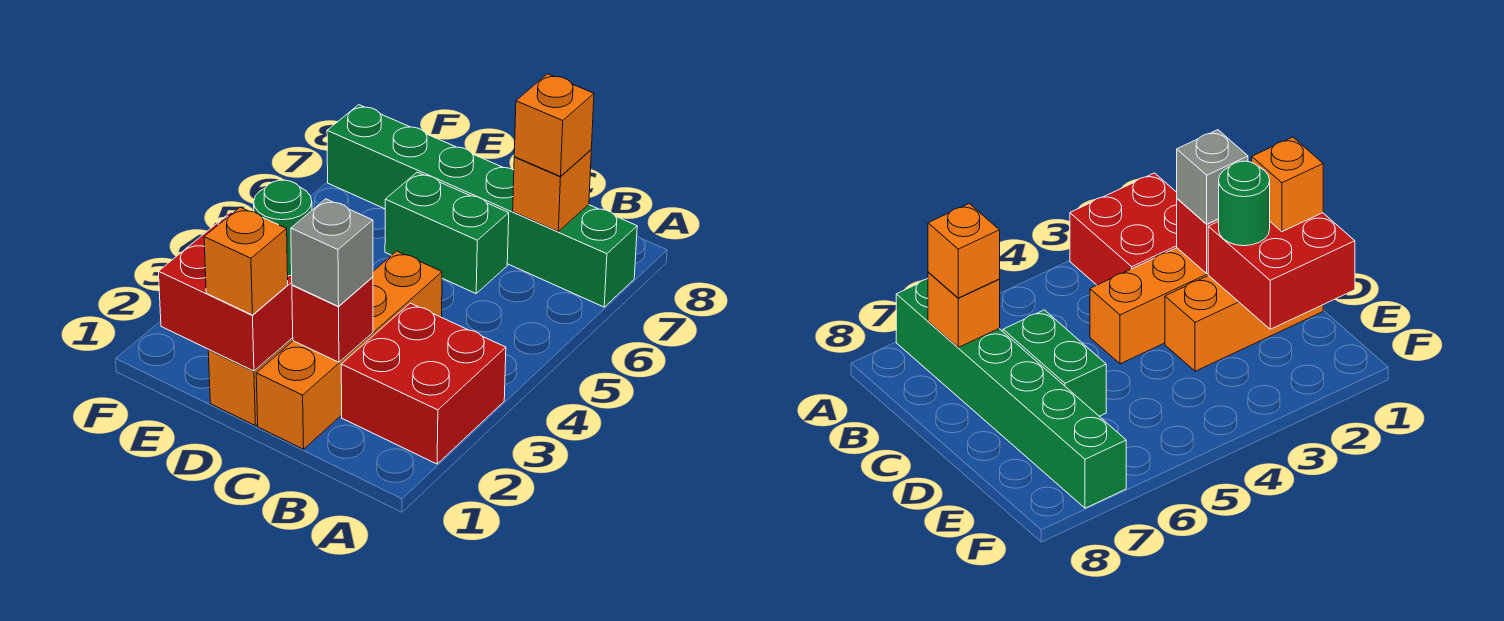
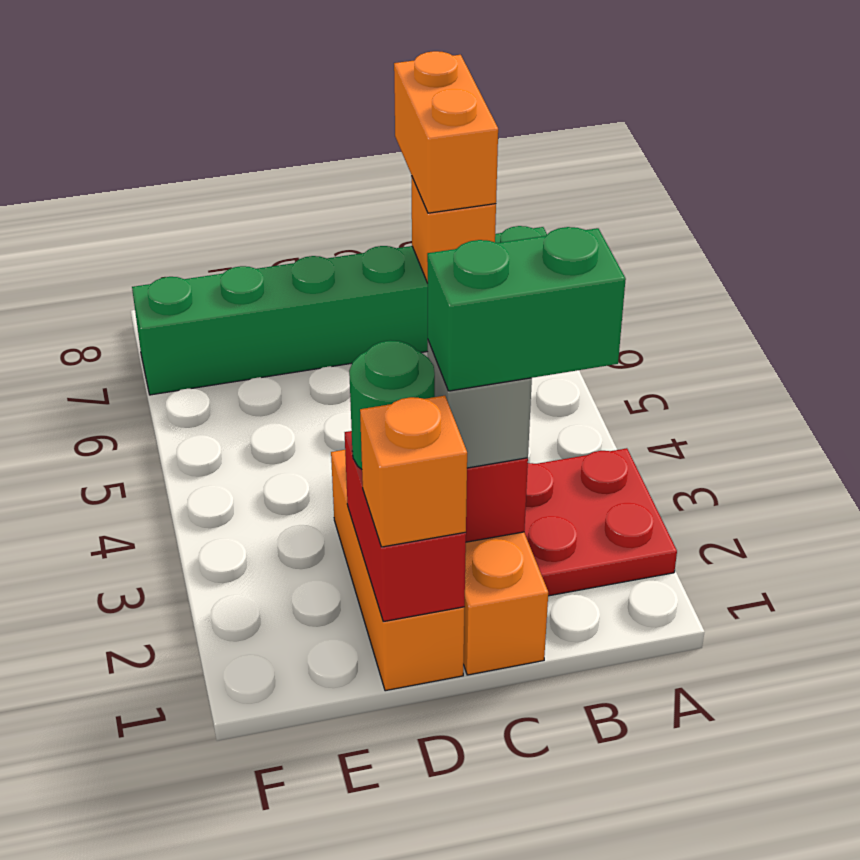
red brick A2:B3 level 1 -> red plate A2:B3 level 1
orange brick B7 level 3 -> orange brick B7:B8 level 3
green brick C6:D6 level 1 -> green brick B2:C2 level 4
red brick D1:E2 level 2 -> red brick D1:D2 level 2

